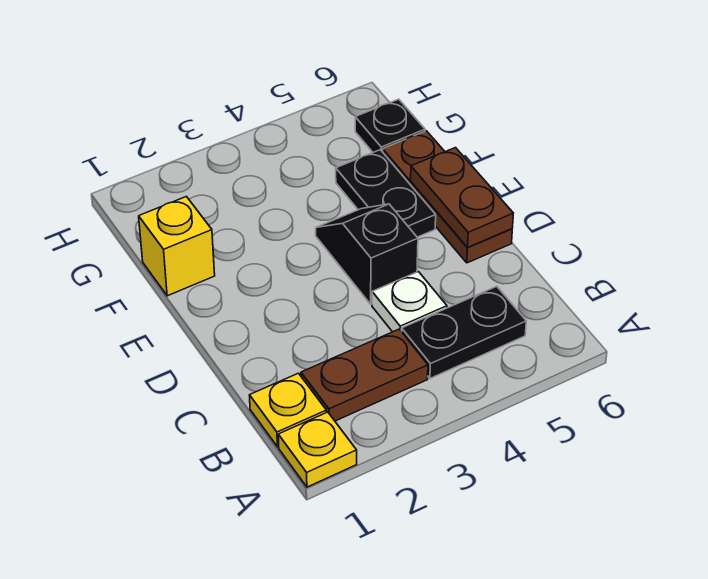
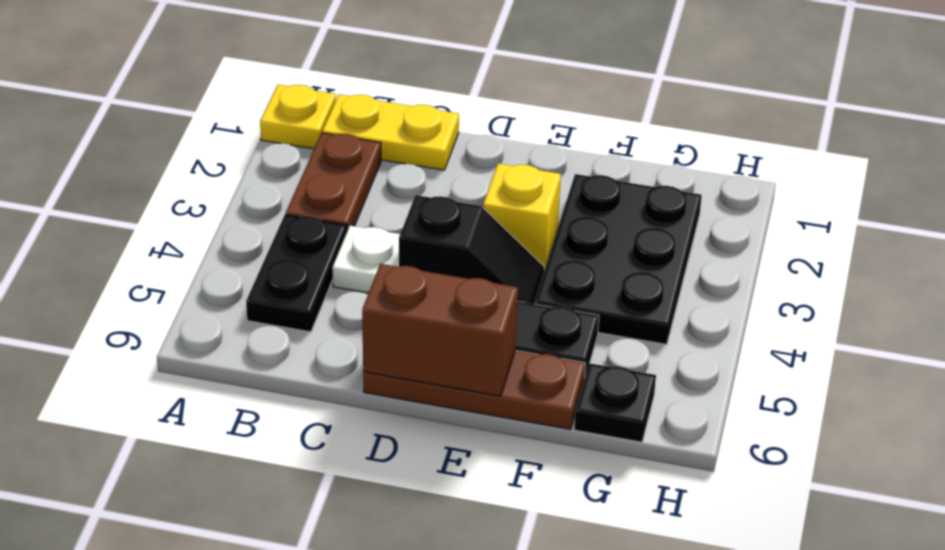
yellow plate B1 level 1 -> yellow plate B1:C1 level 1
brown plate D6:E6 level 2 -> brown brick D6:E6 level 2
yellow brick F1 level 1 -> yellow brick E3 level 1
none -> black plate F2:G4 level 1

